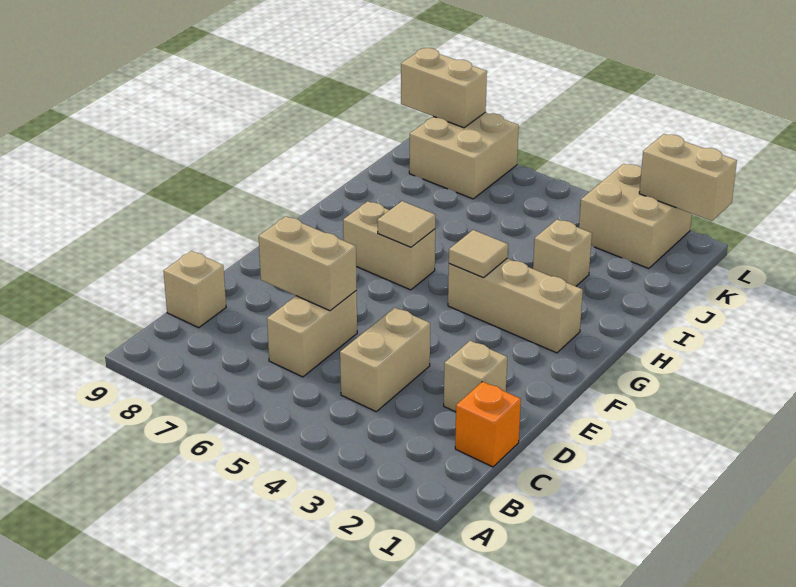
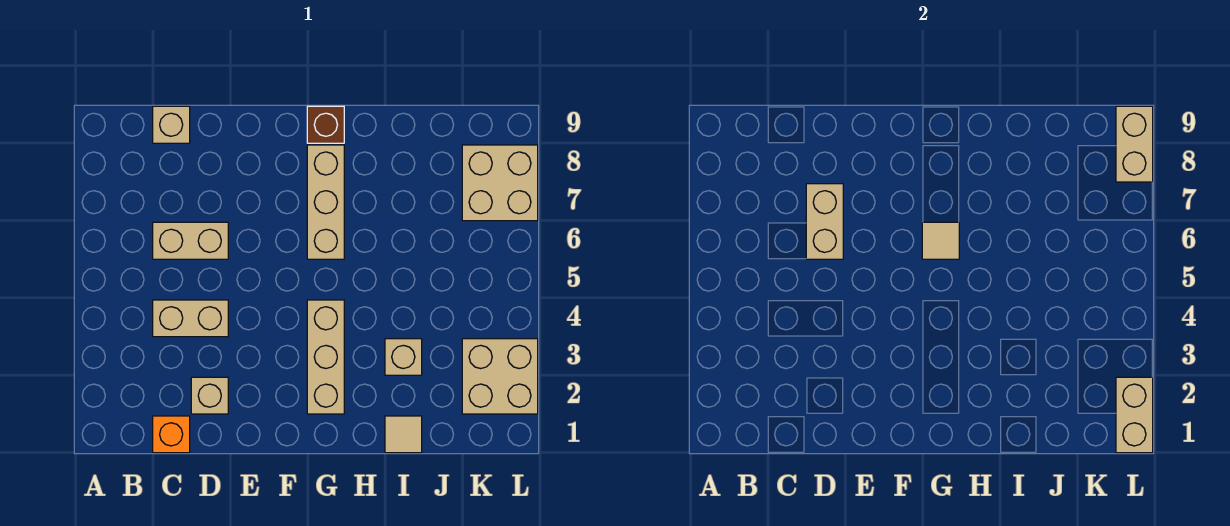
tan tile G4 level 2 -> tan tile I1 level 1
tan brick G6:G7 level 1 -> tan brick G6:G8 level 1
none -> brown brick G9 level 1

